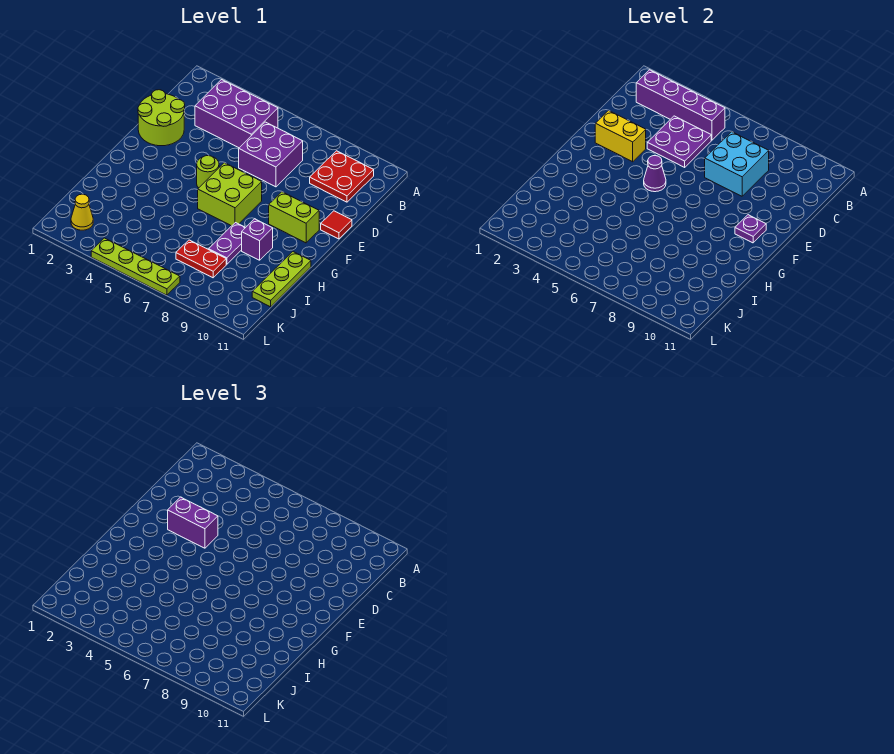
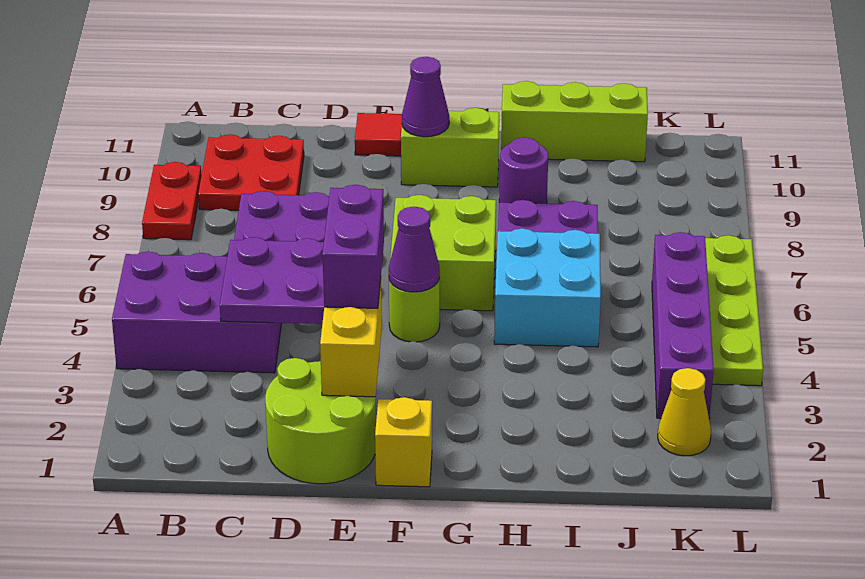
purple brick B2:B5 level 2 -> purple brick K3:K6 level 1
purple brick B3:C5 level 1 -> purple brick A4:C5 level 1
cyan brick C7:D8 level 2 -> cyan brick H5:I6 level 1
none -> yellow brick F1 level 1
lime brick F9:F10 level 1 -> lime brick F10:G10 level 1
purple plate F10 level 2 -> purple cone F10 level 2
purple brick H9 level 1 -> purple round brick H9 level 1
lime plate H11:J11 level 1 -> lime brick H11:J11 level 1
red plate J7:J8 level 1 -> red plate A8:A9 level 1

